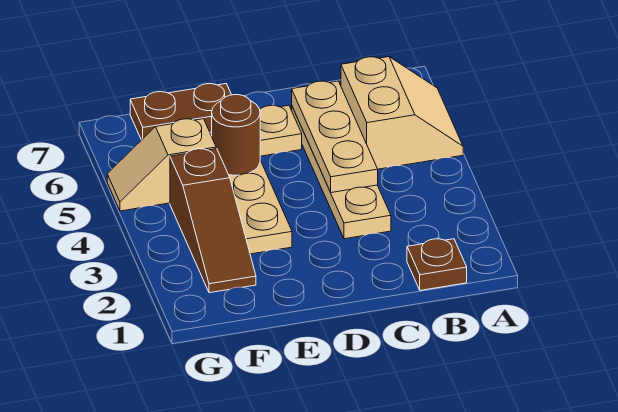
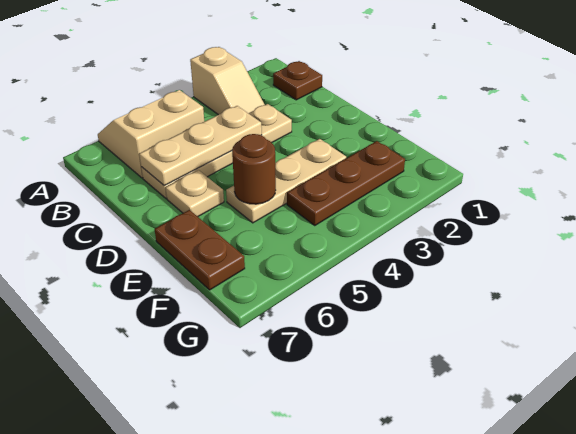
brown slope F2:F4 level 1 top 4 -> brown plate F2:F4 level 1
tan slope F5:G5 level 1 top F -> tan slope A3:B3 level 1 top A

